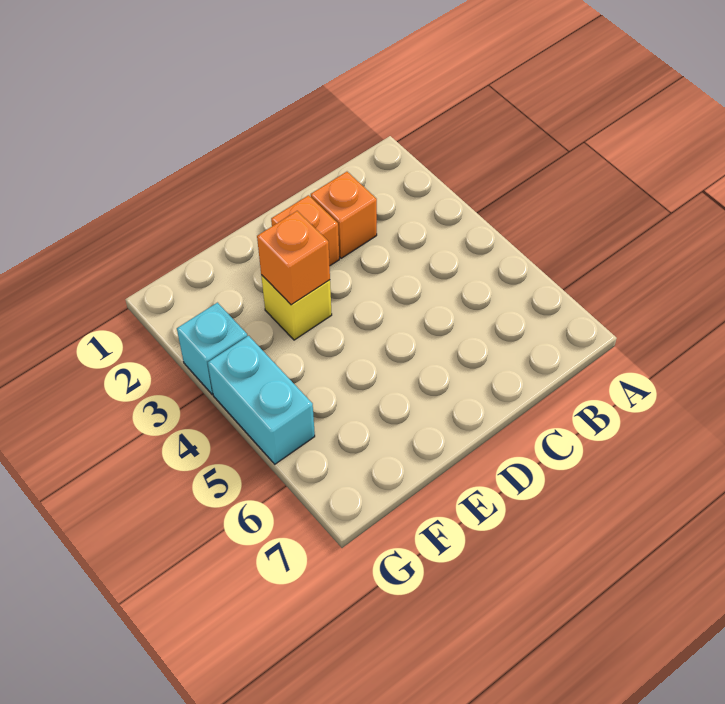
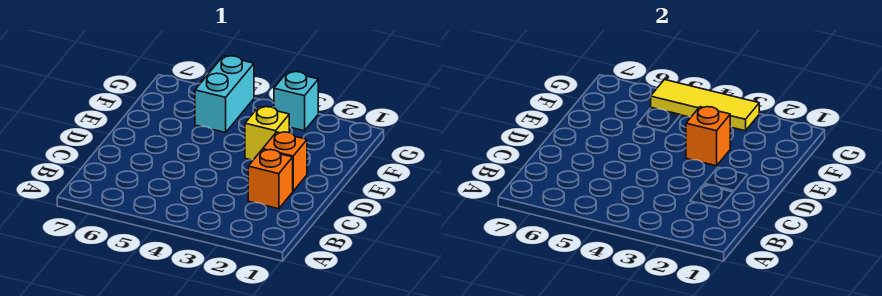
none -> yellow tile G3:G5 level 2
cyan brick G4:G5 level 1 -> cyan brick F5:G5 level 1

